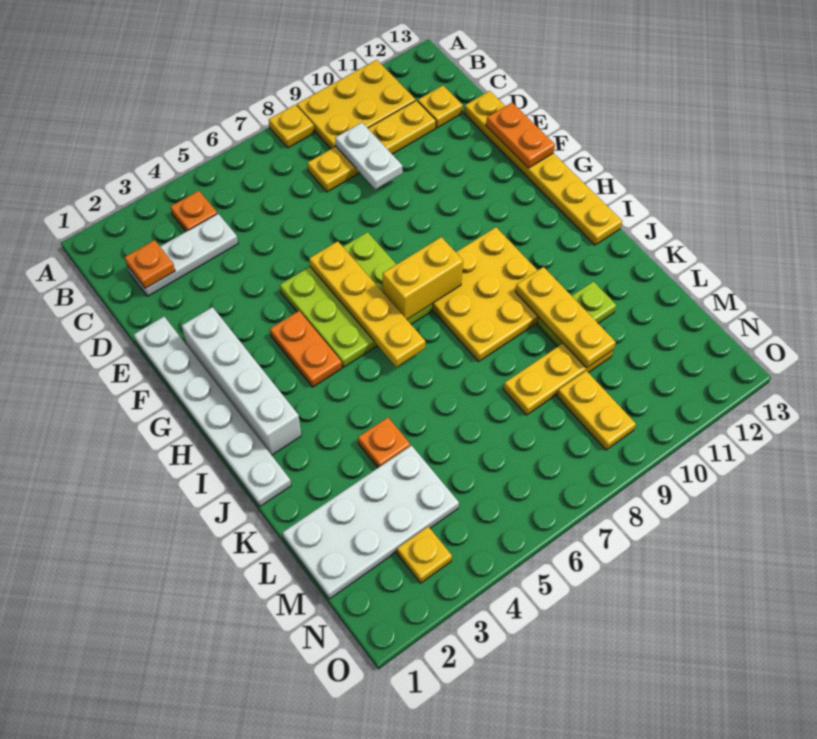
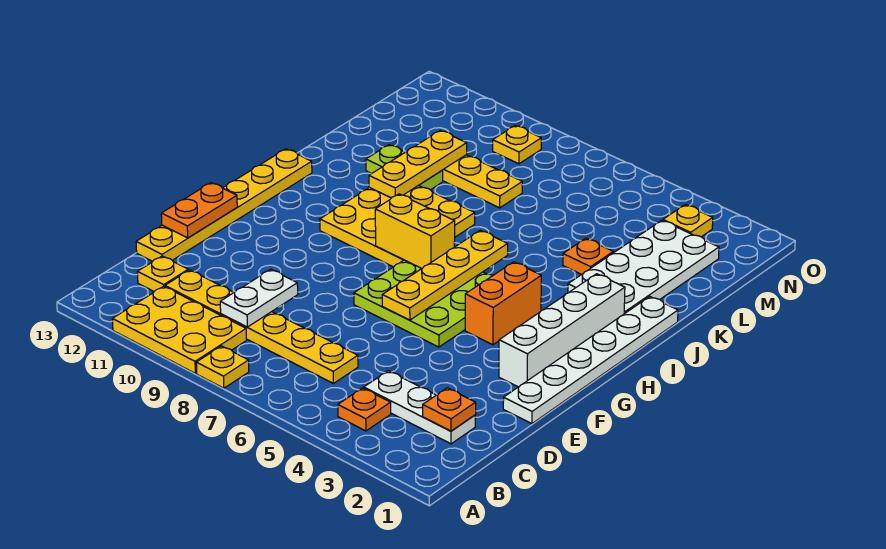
yellow plate C8:C11 level 1 -> yellow plate C6:C11 level 1
orange plate G4:H4 level 1 -> orange brick G4:H4 level 1
white plate L1:M4 level 1 -> white plate J2:M3 level 1
yellow plate M9:N9 level 1 -> yellow plate N9 level 1

